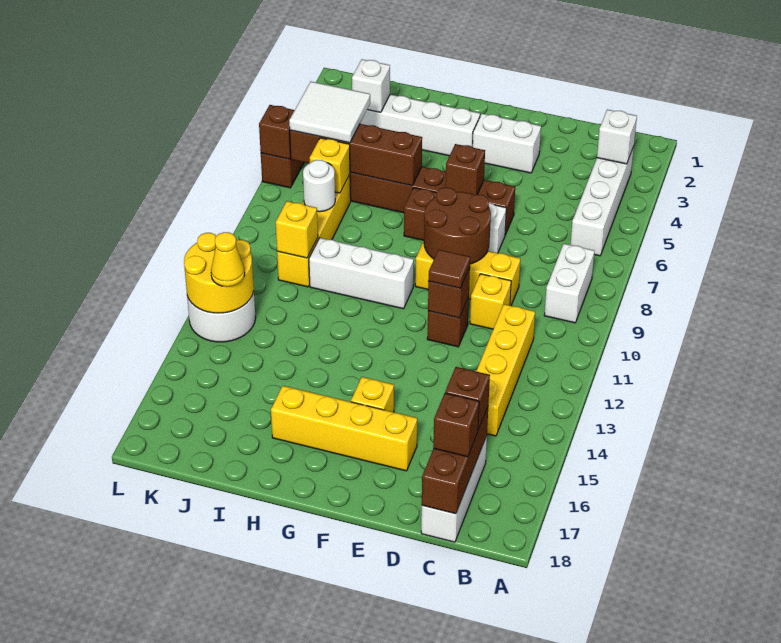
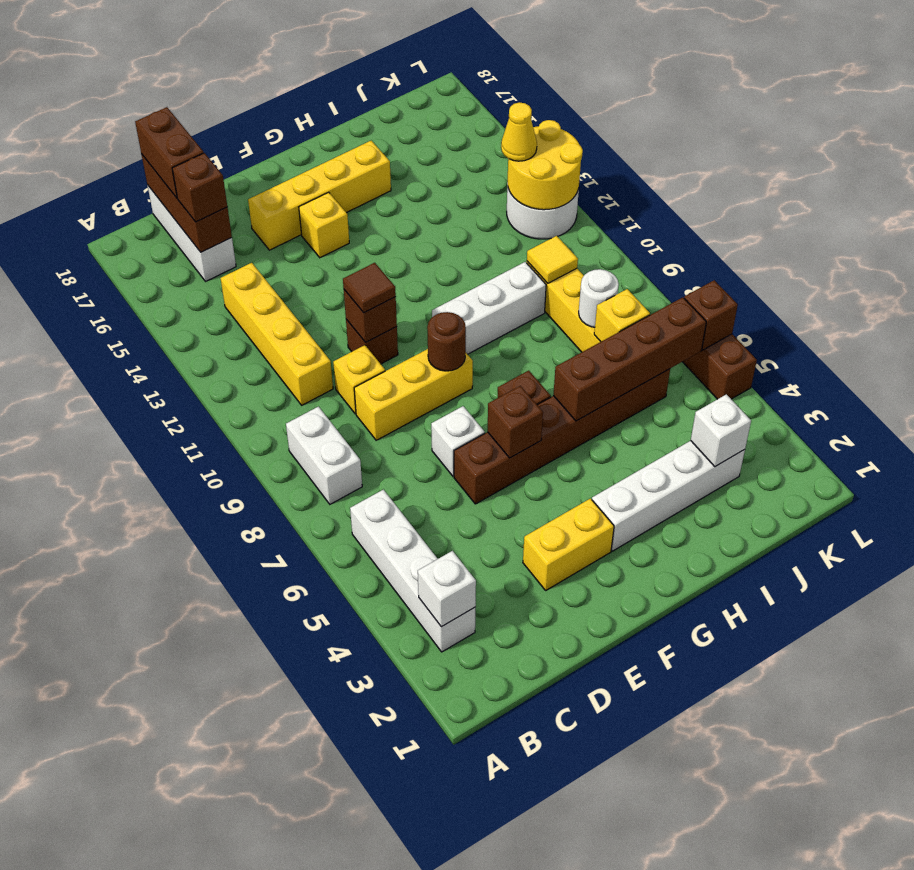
brown brick C17 level 3 -> brown brick C17:C18 level 3
white brick E3:F3 level 1 -> yellow brick E3:F3 level 1
brown round brick E8:F9 level 2 -> brown round brick F9 level 2
white tile J5:K6 level 3 -> none
yellow brick J10 level 2 -> yellow tile J10 level 2

